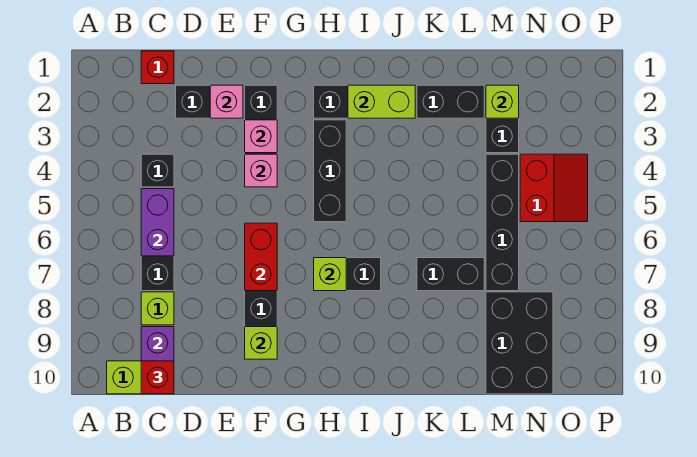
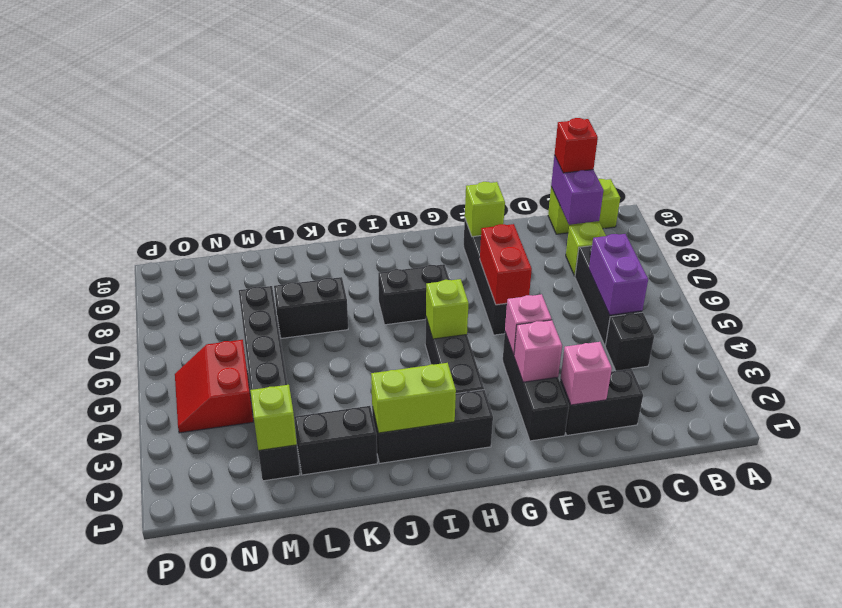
red brick C1 level 1 -> none
lime brick H7 level 2 -> lime brick H5 level 2
black brick M8:N10 level 1 -> none

